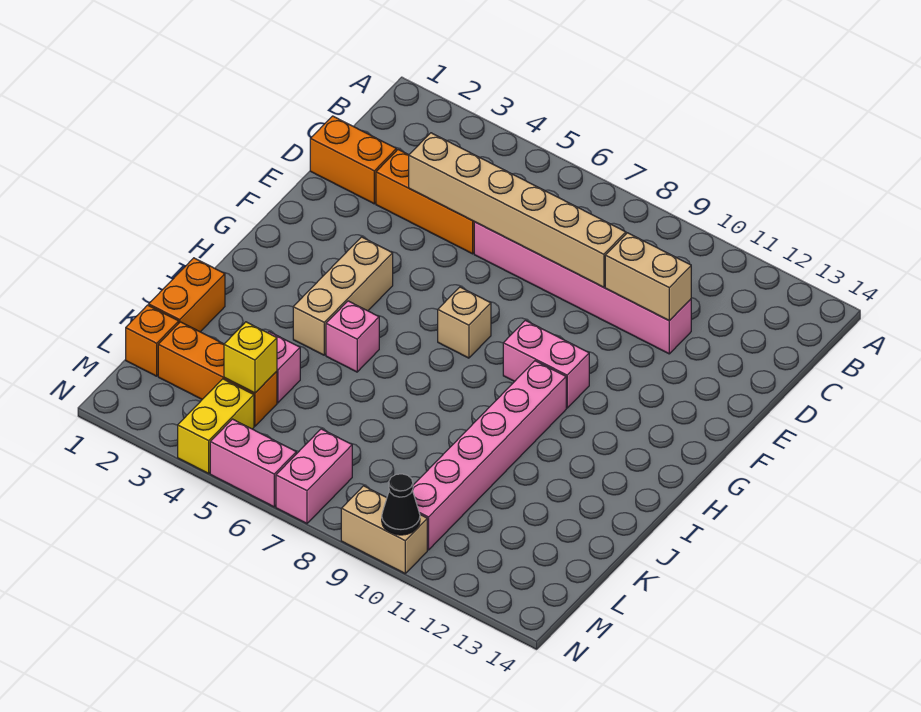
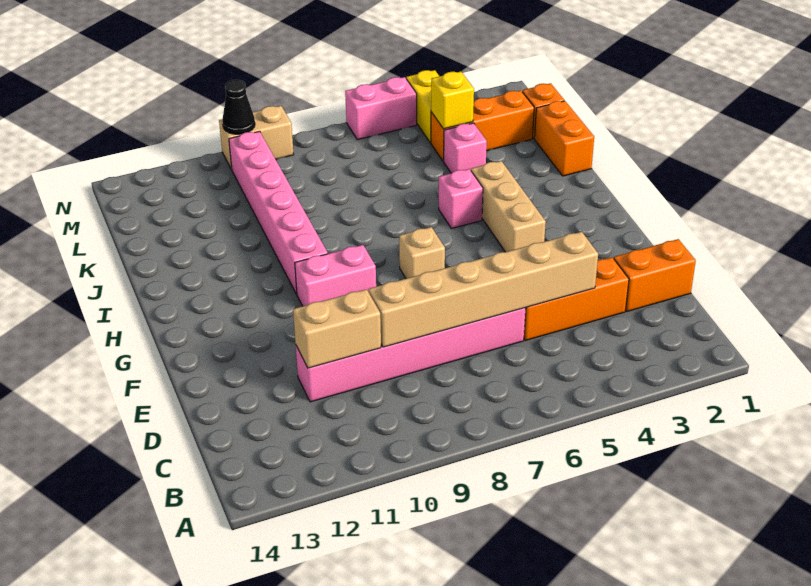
pink brick M7:N7 level 1 -> none

